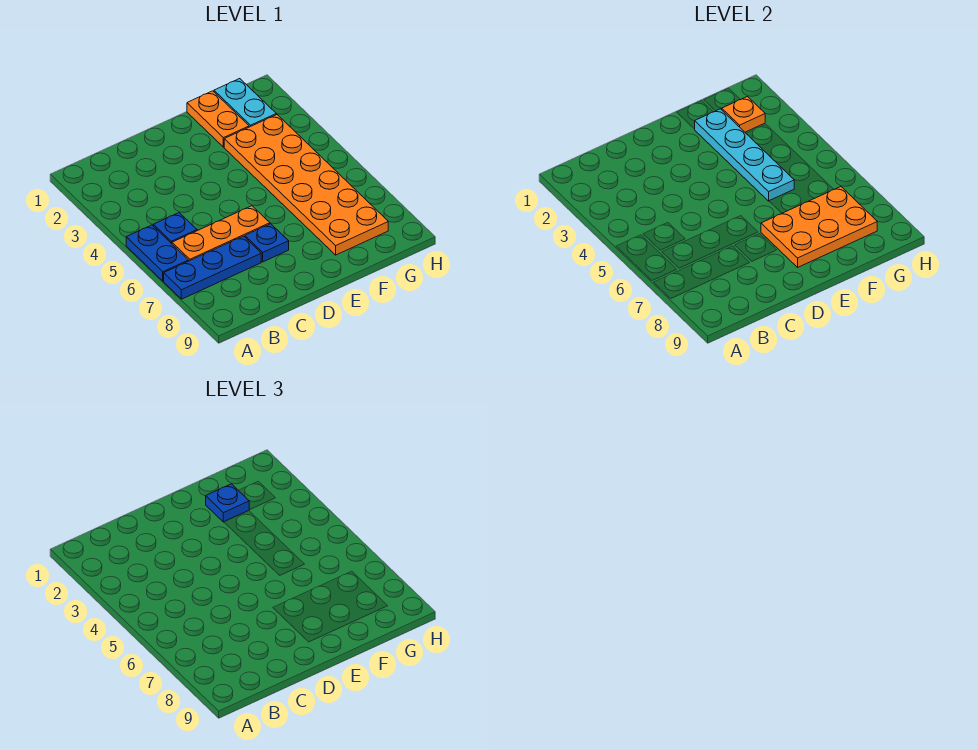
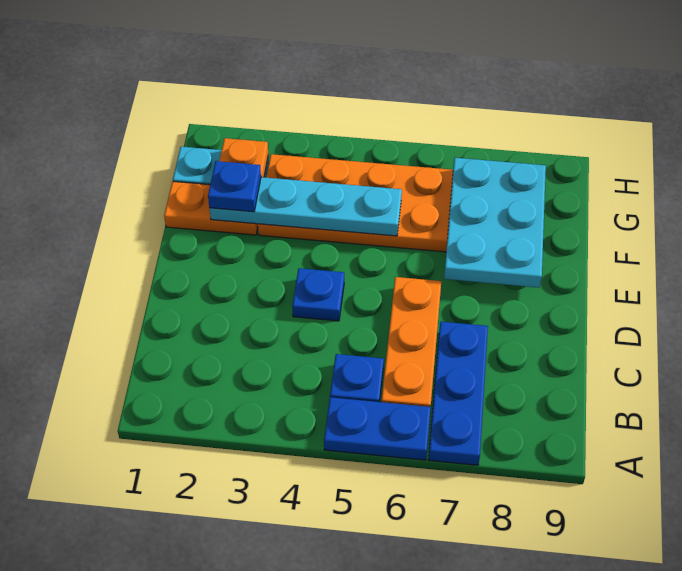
blue plate D7 level 1 -> blue plate D4 level 1
orange plate E7:G8 level 2 -> cyan plate E7:G8 level 2

